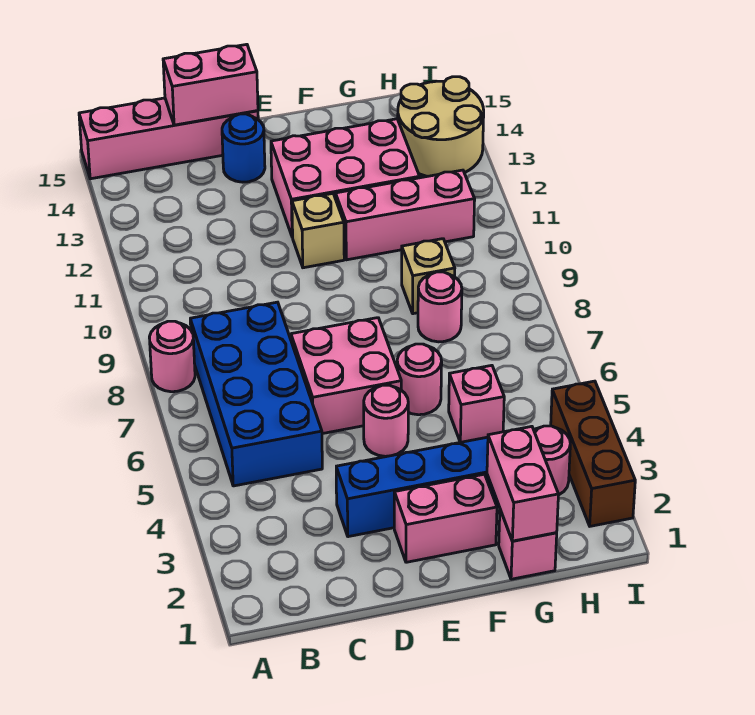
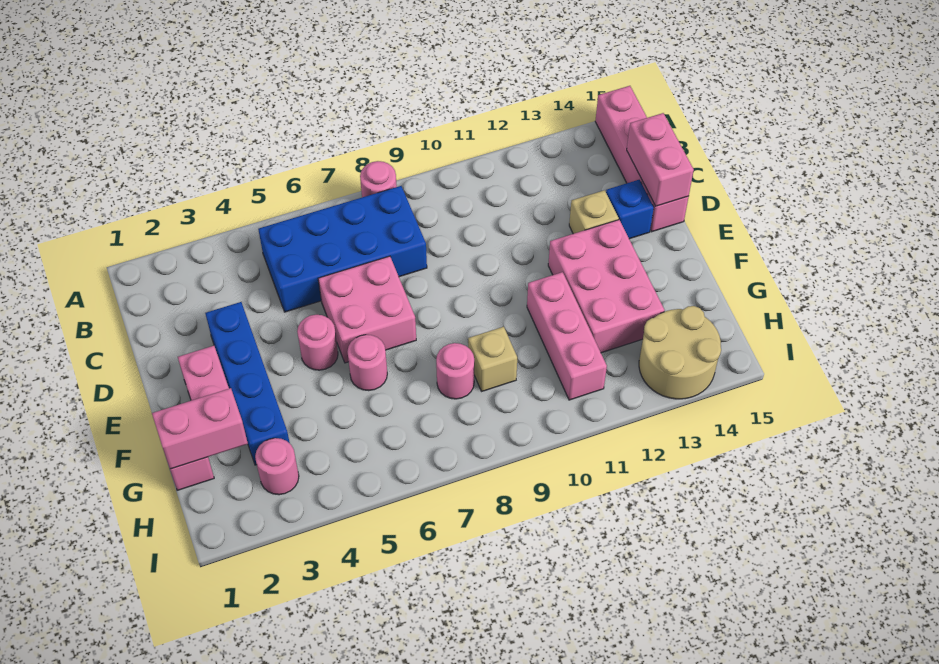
blue round brick D14 level 1 -> blue brick D14 level 1
tan brick E11 level 1 -> tan brick D13 level 1
pink brick G5 level 1 -> none
brown brick I2:I4 level 1 -> none

